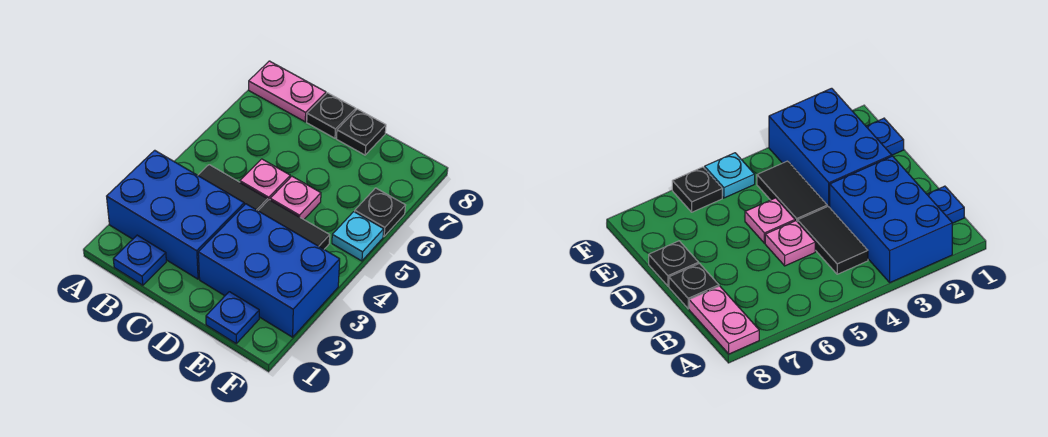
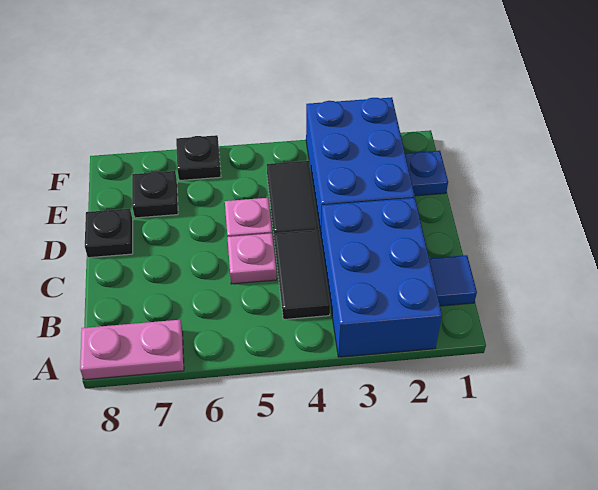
pink plate A8:B8 level 1 -> pink plate A7:A8 level 1
blue plate B1 level 1 -> blue tile B1 level 1
black plate C8 level 1 -> black plate E7 level 1
cyan plate F5 level 1 -> none

